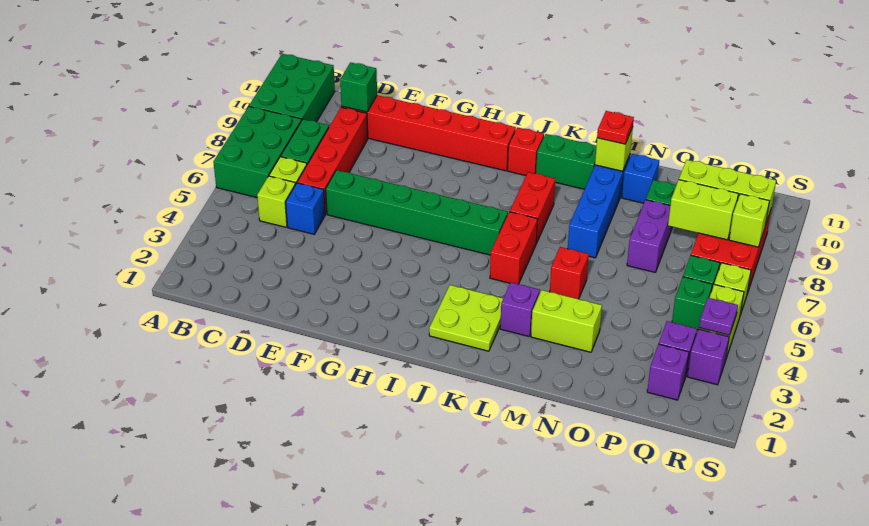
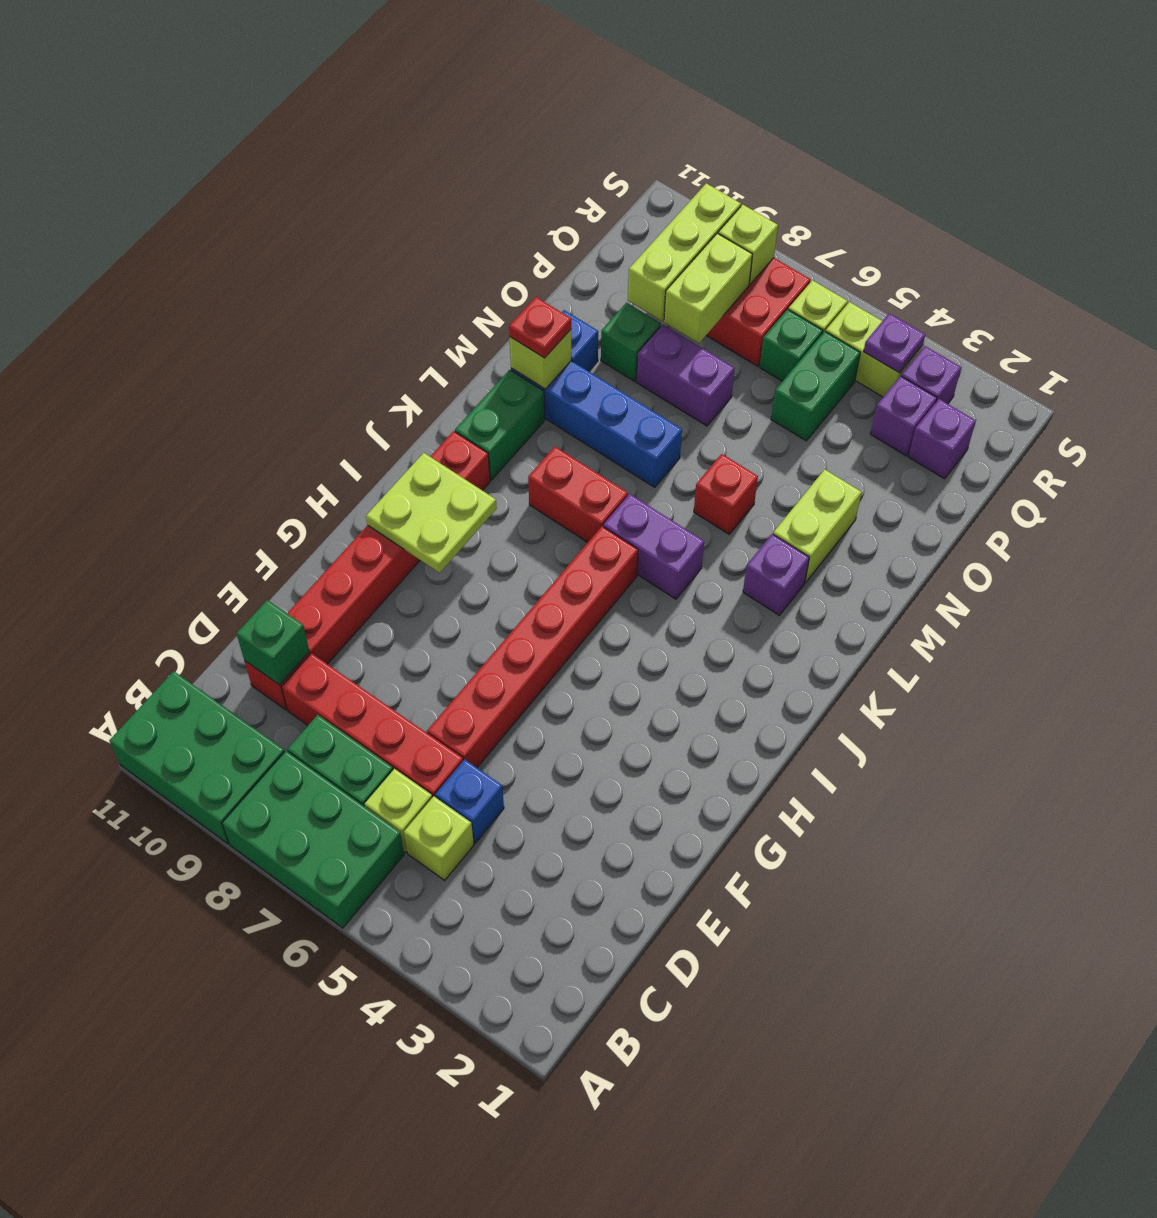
green brick E6:J6 level 1 -> red brick E6:J6 level 1
lime plate J2:K3 level 1 -> lime plate H9:I10 level 2
red brick K5:K6 level 1 -> purple brick K5:K6 level 1
green brick Q5 level 1 -> green brick P5:Q5 level 1

